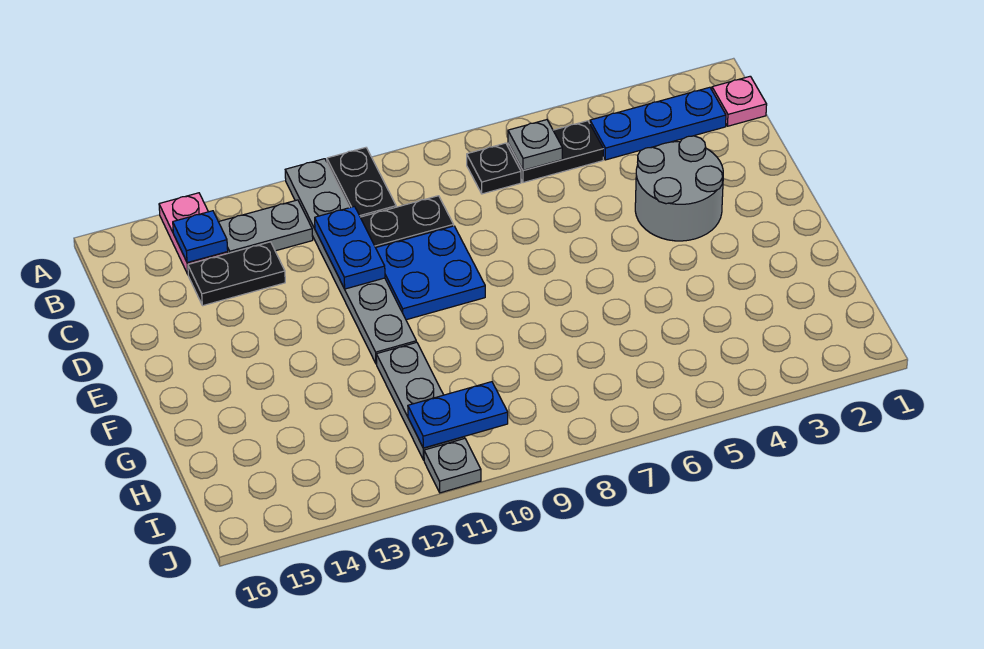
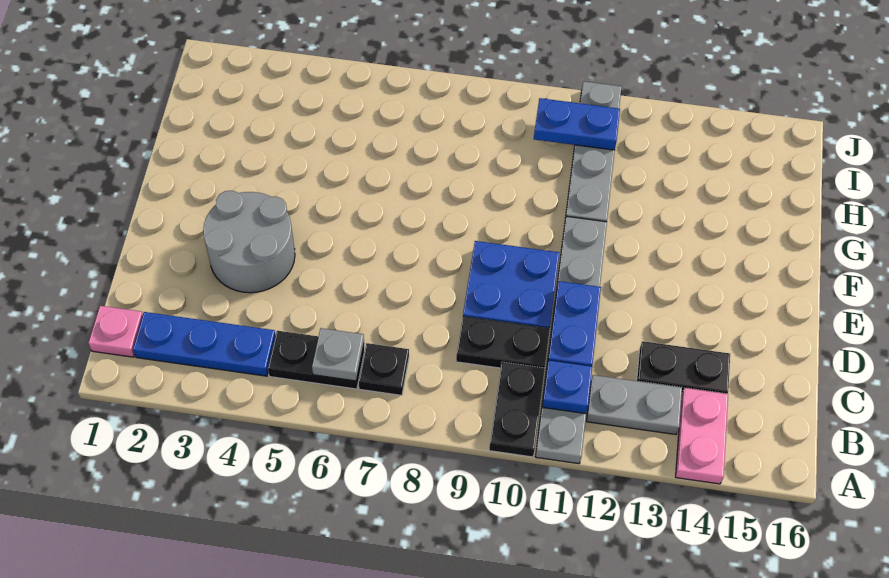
blue plate B14 level 2 -> blue plate B11 level 2

